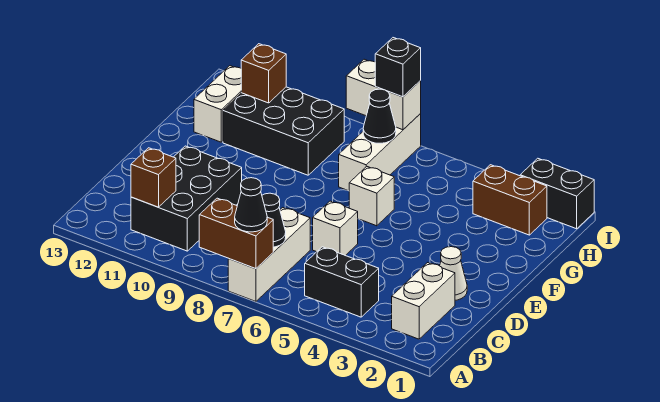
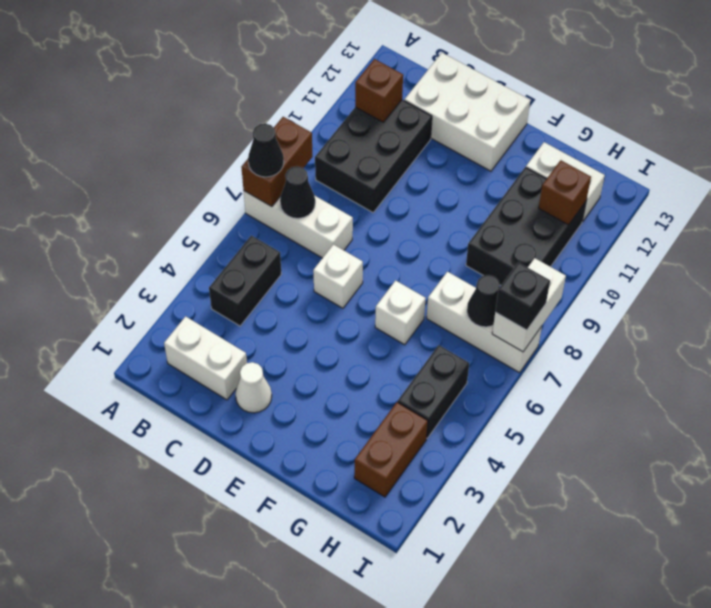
black brick B10:D11 level 1 -> black brick B9:C11 level 1
none -> white brick C12:E13 level 1
black brick I1:I2 level 1 -> black brick H4:H5 level 1

